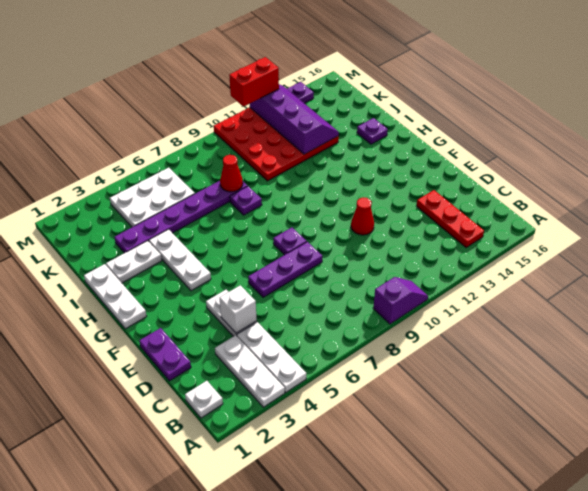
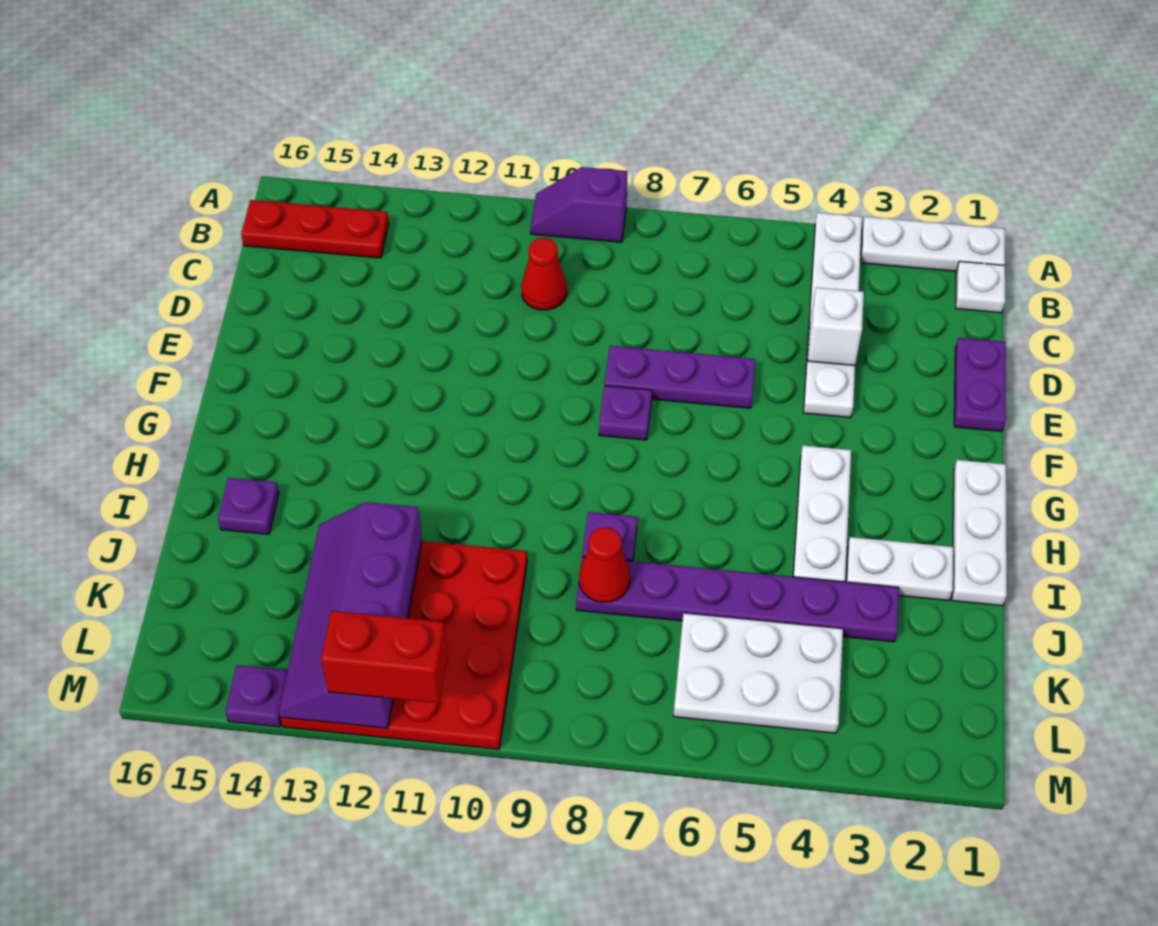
white plate A3:C3 level 1 -> white plate A1:A3 level 1
red plate B14:D14 level 1 -> red plate B14:B16 level 1
red cone E11 level 1 -> red cone C10 level 1

